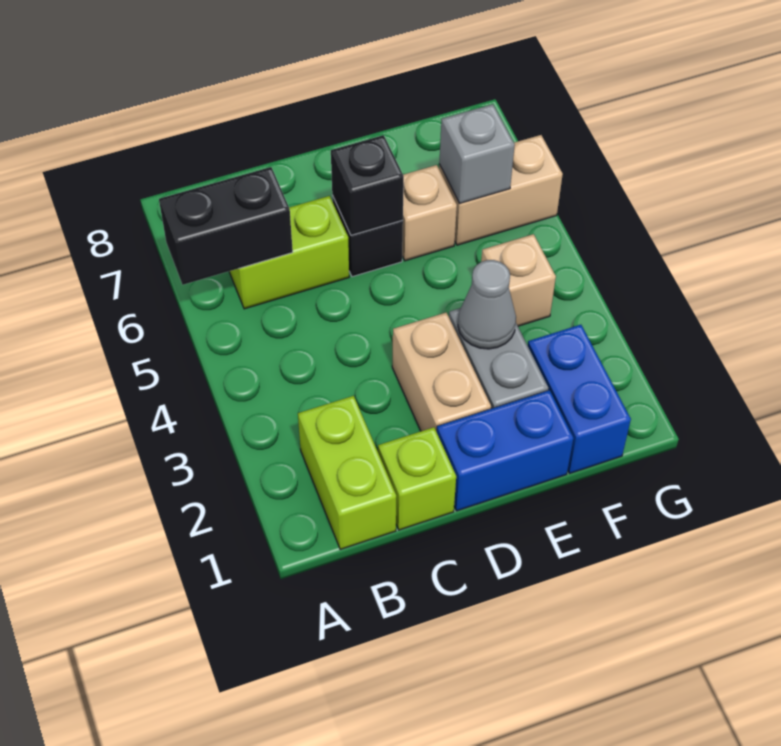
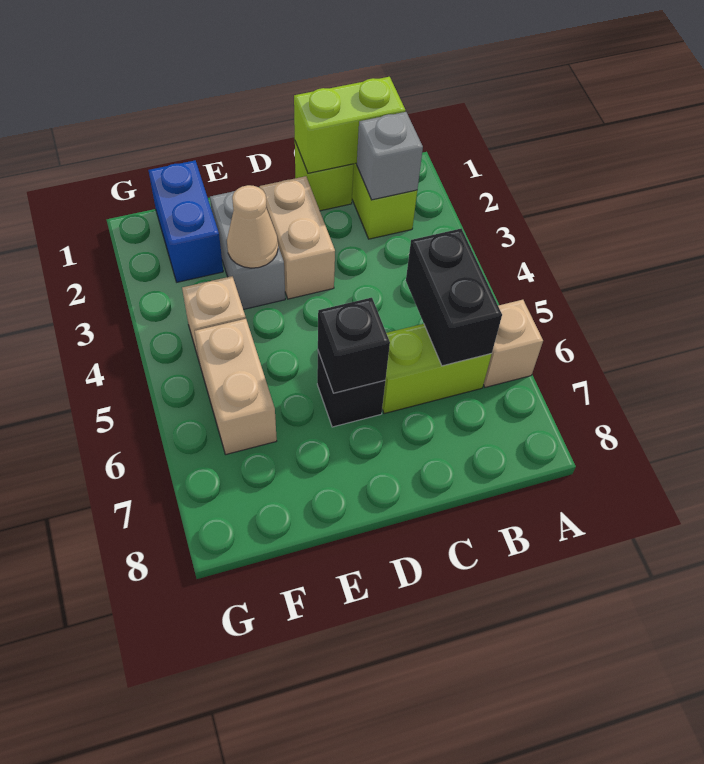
black brick A6:B6 level 2 -> black brick B5:B6 level 2
none -> lime brick B1:C1 level 2
blue brick D1:E1 level 1 -> none
grey cone E3 level 2 -> tan cone E3 level 2
tan brick E6 level 1 -> tan brick A6 level 1
tan brick F6:G6 level 1 -> tan brick F5:F6 level 1
grey brick F6 level 2 -> grey brick B2 level 2

